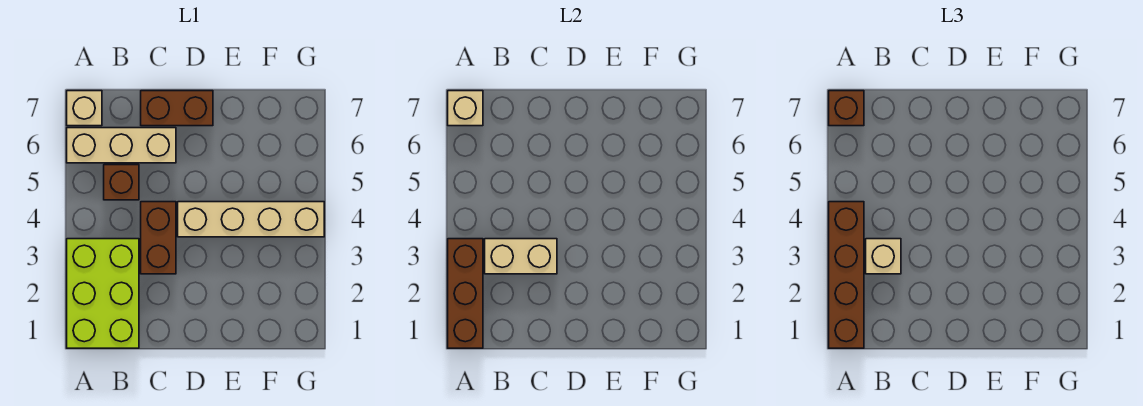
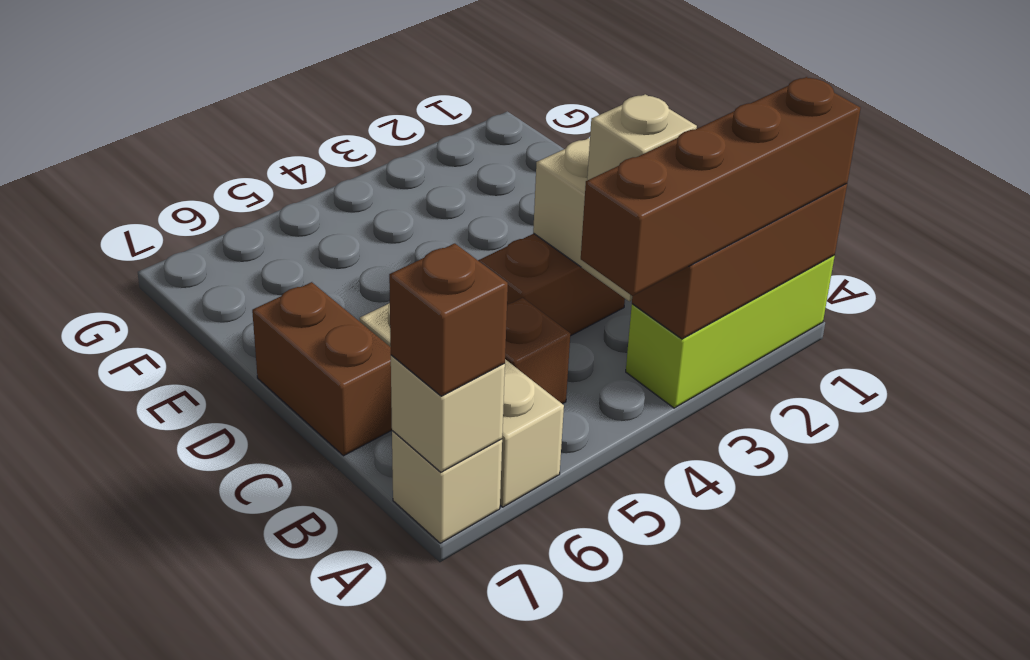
lime brick A1:B3 level 1 -> lime brick A1:A3 level 1
tan brick D4:G4 level 1 -> none

